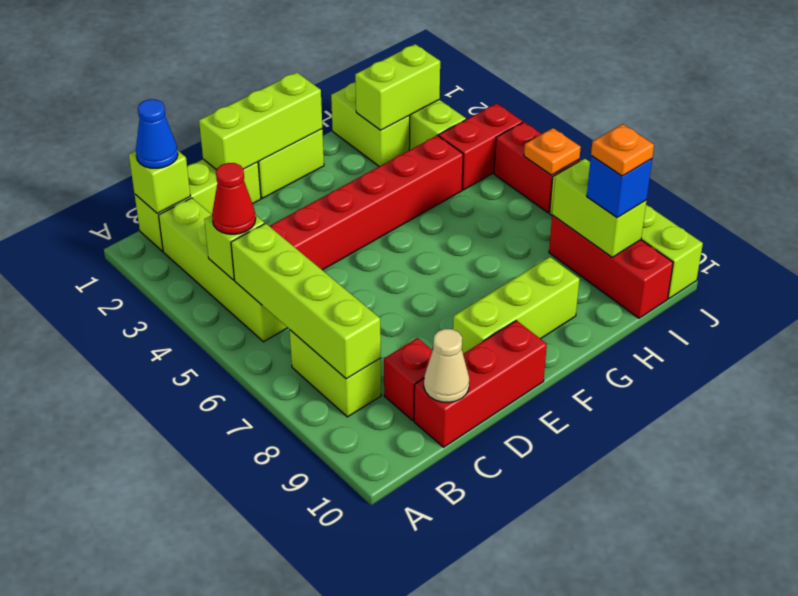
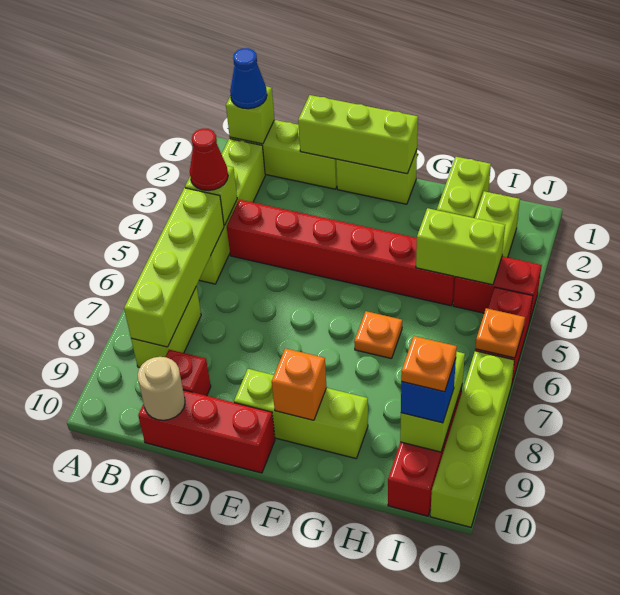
tan cone C10 level 2 -> tan round brick C10 level 2
none -> orange brick F9 level 2
none -> orange plate G6 level 1
lime brick H2:I2 level 2 -> lime brick H4:I4 level 2

